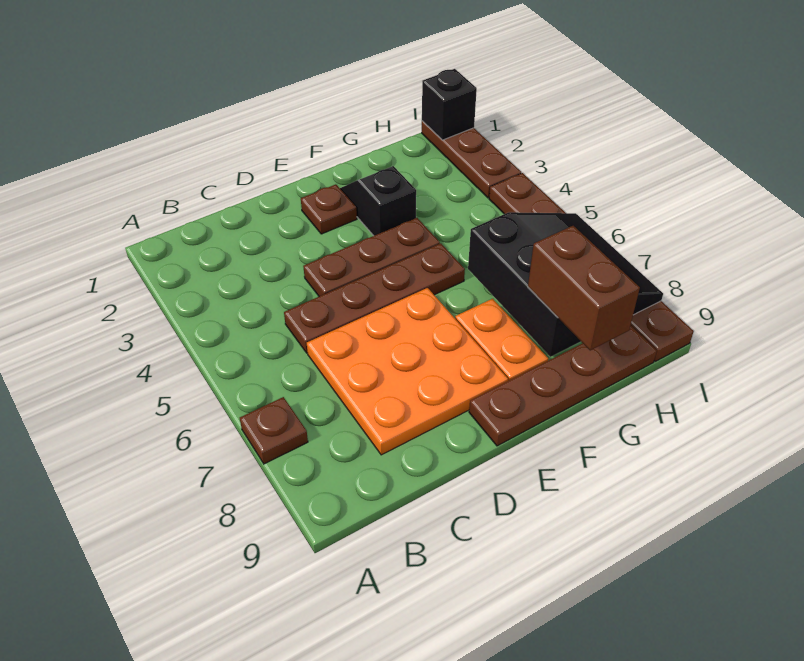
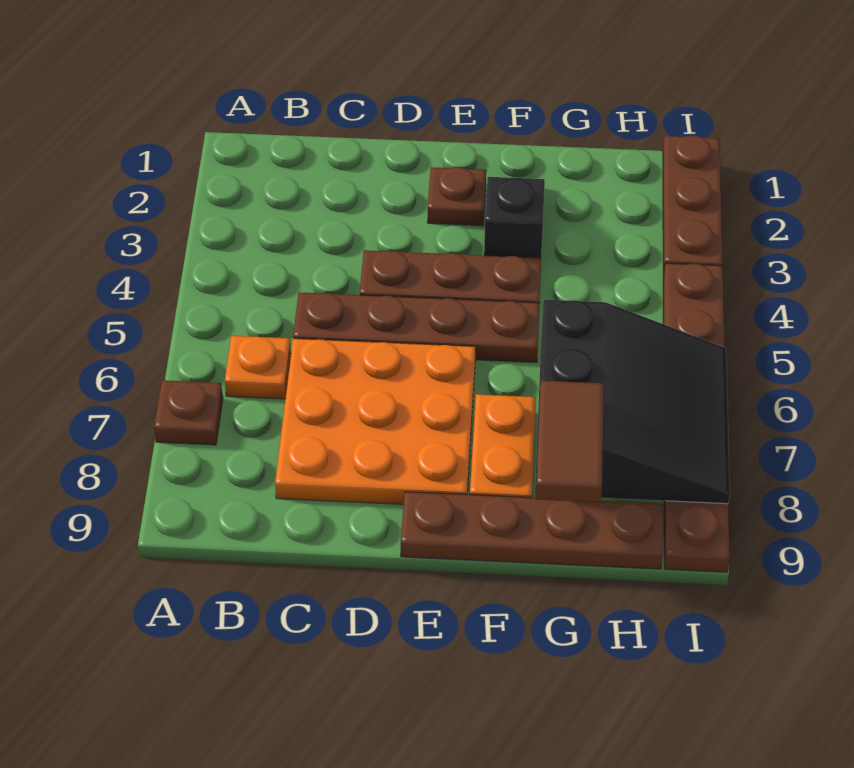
none -> orange plate B6 level 1
brown brick G8:G9 level 3 -> brown tile G8:G9 level 3
black brick I1 level 2 -> none

